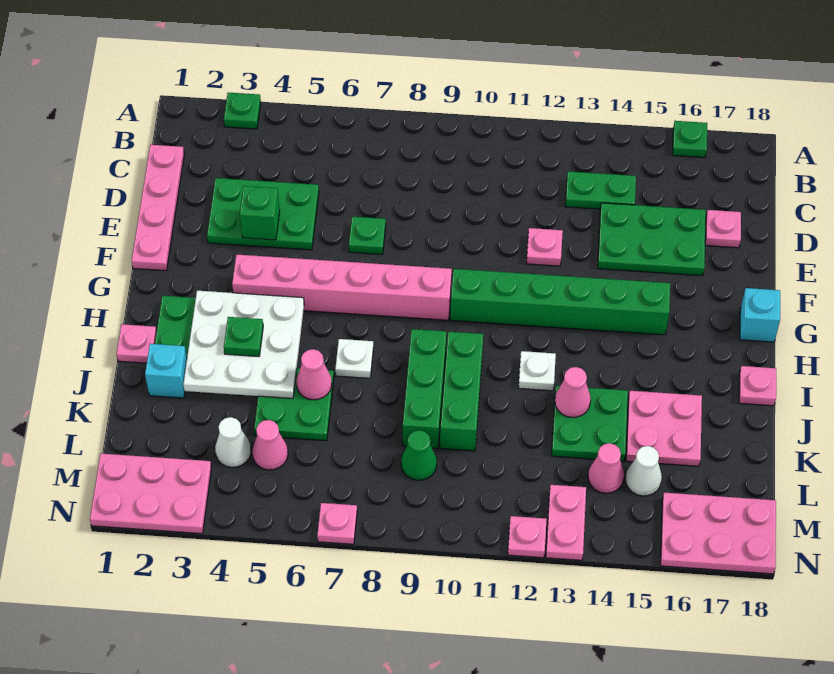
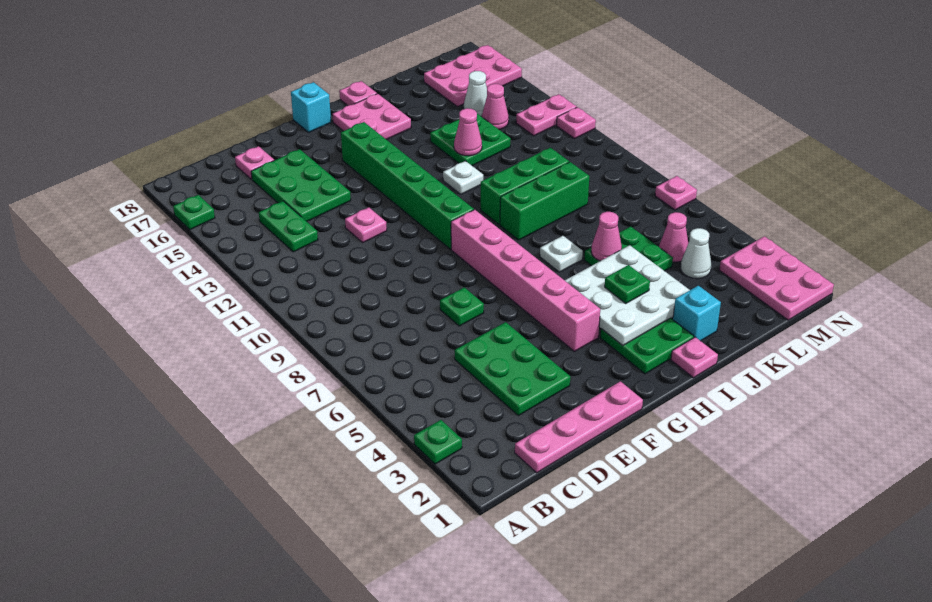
green brick E4 level 2 -> none
pink plate J15:K16 level 1 -> pink plate H16:I17 level 1
green cone L9 level 1 -> none
pink plate M16:N18 level 1 -> pink plate L16:N17 level 1

